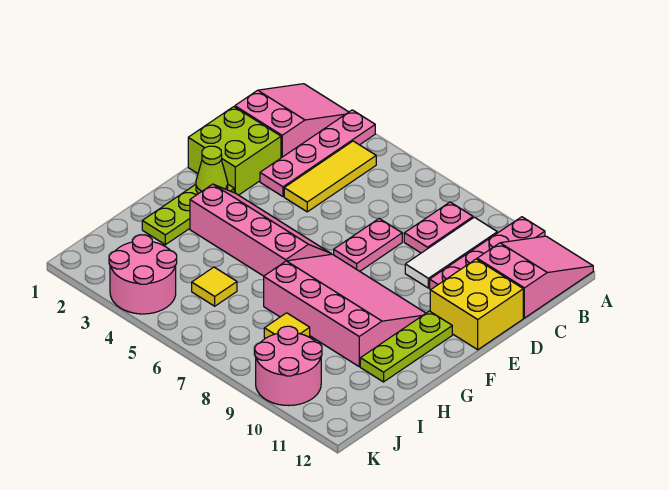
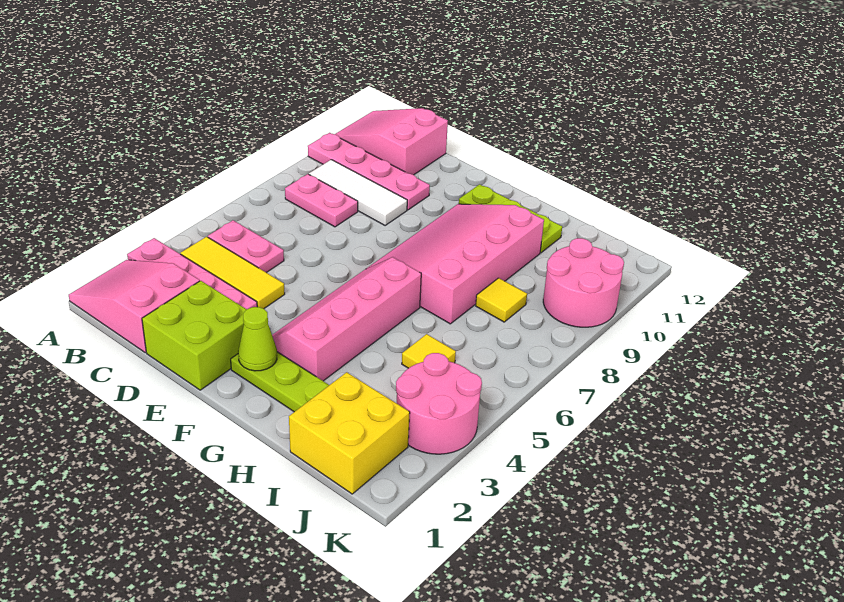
pink plate D7:E7 level 1 -> pink plate B5:C5 level 1
yellow brick D11:E12 level 1 -> yellow brick I1:J2 level 1

